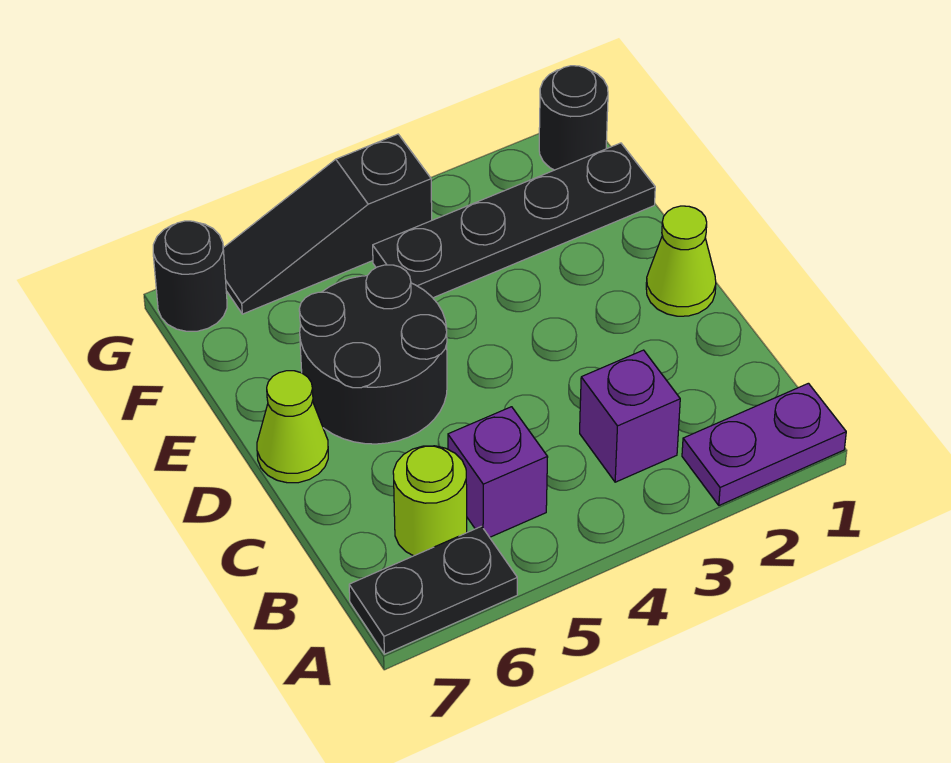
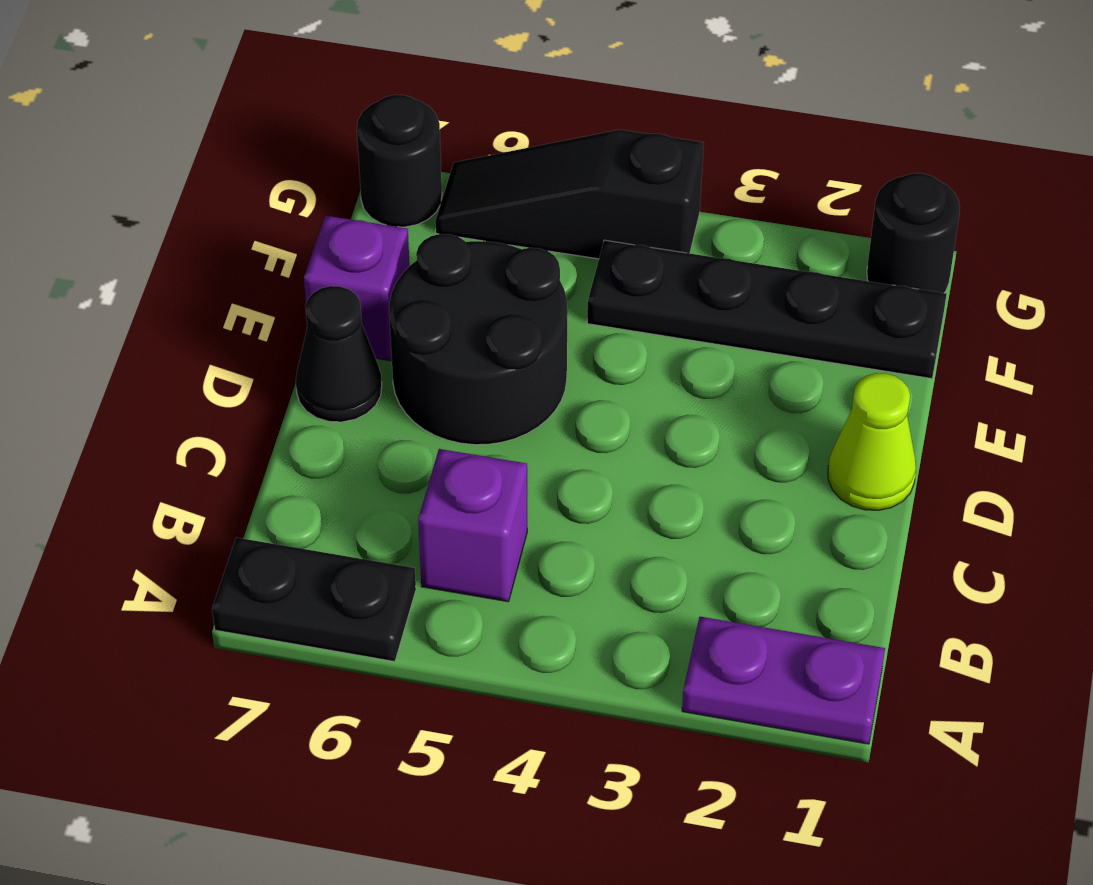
purple brick B3 level 1 -> purple brick E7 level 1
lime round brick B6 level 1 -> none
lime cone D7 level 1 -> black cone D7 level 1

